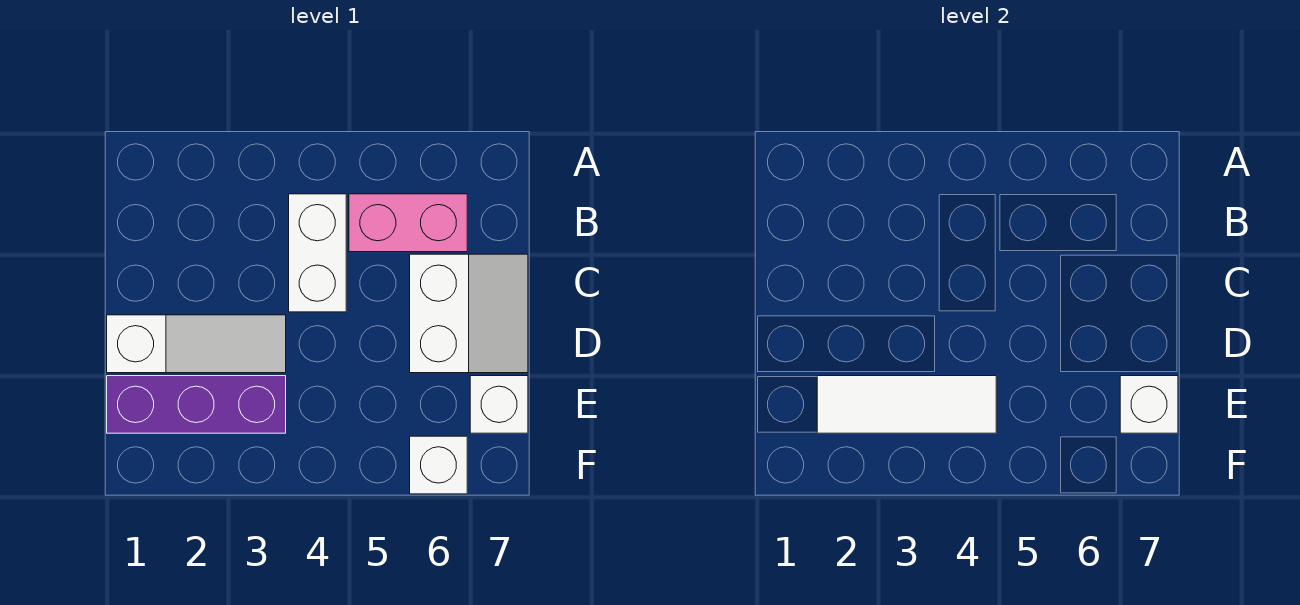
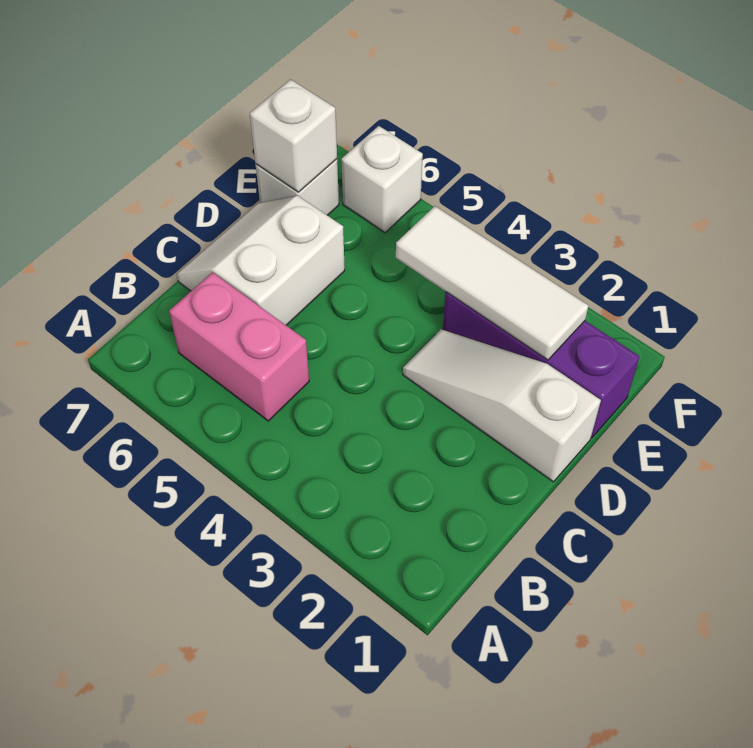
white brick B4:C4 level 1 -> none

